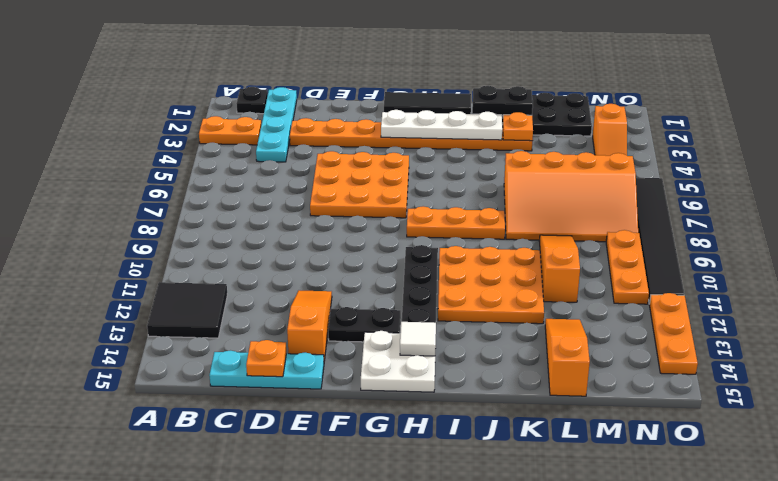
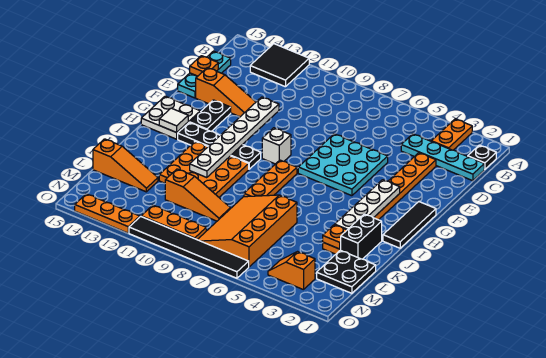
orange plate E5:G7 level 1 -> cyan plate E5:G7 level 1
none -> white plate E11:J11 level 2
none -> white brick G9 level 1

